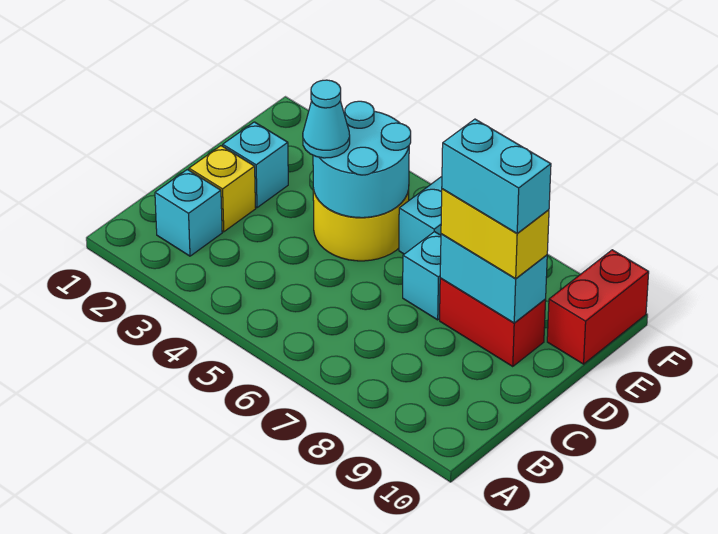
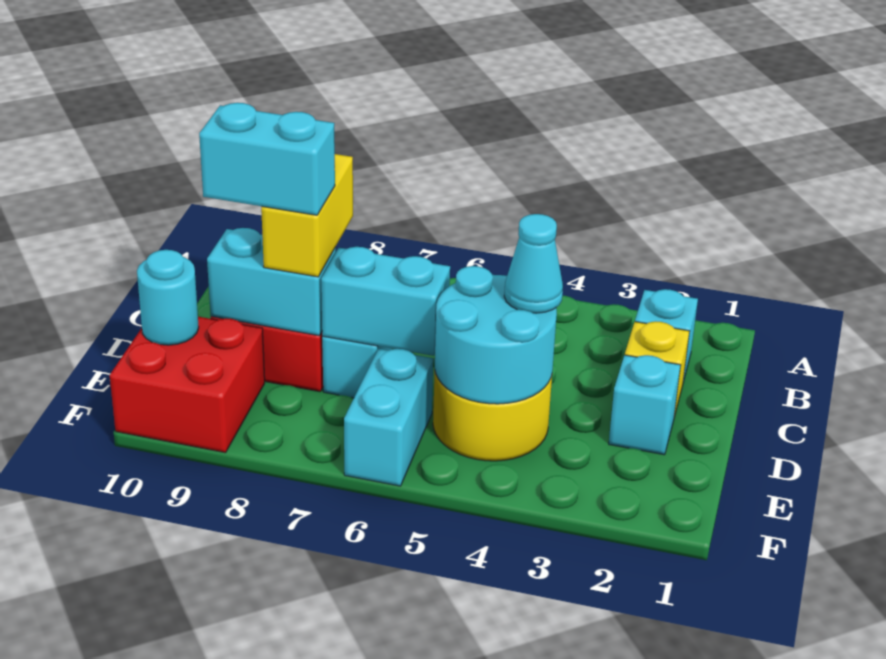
none -> cyan brick D6:D7 level 2
yellow brick D8:D9 level 3 -> yellow brick C8:D8 level 3
red brick E10:F10 level 1 -> red brick E9:F10 level 1
none -> cyan round brick E10 level 2

